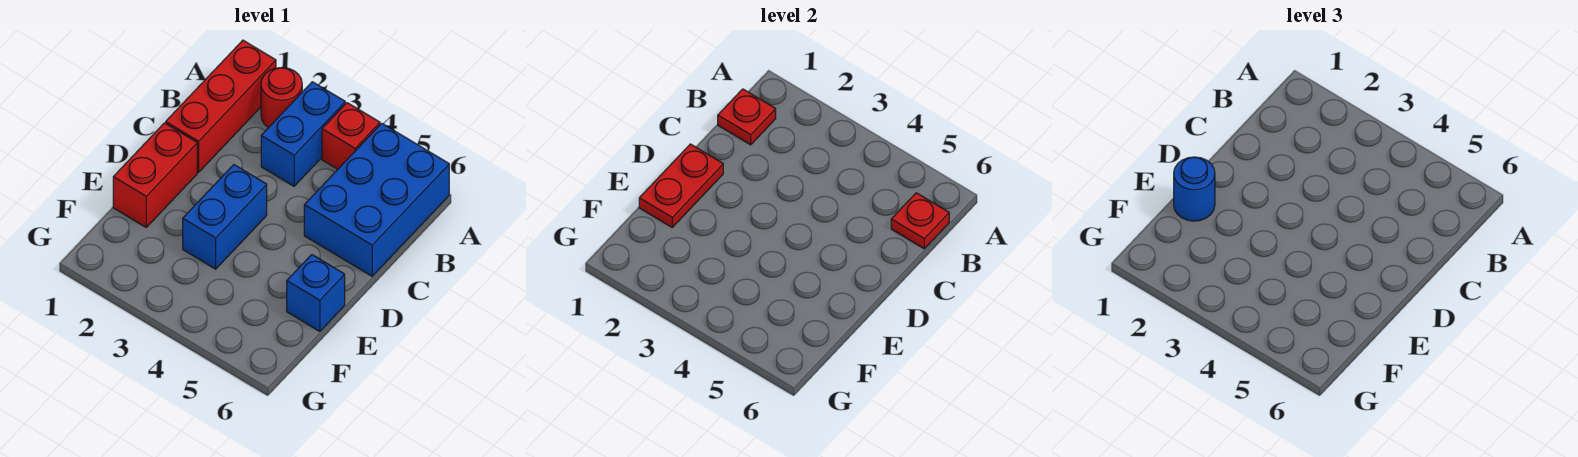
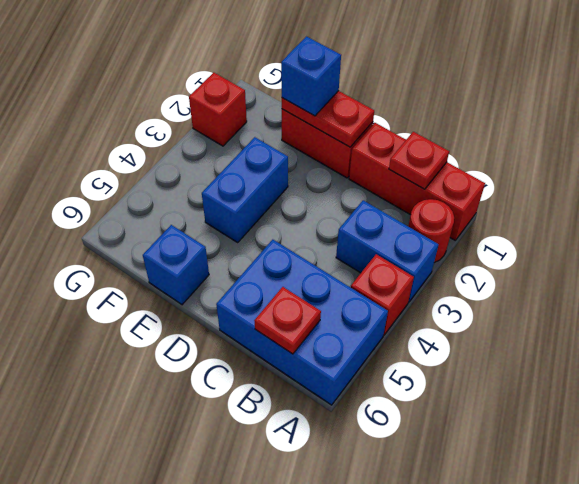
blue brick D3:E3 level 1 -> blue brick E3:E4 level 1
blue round brick E1 level 3 -> blue brick E1 level 3
none -> red brick G2 level 1

